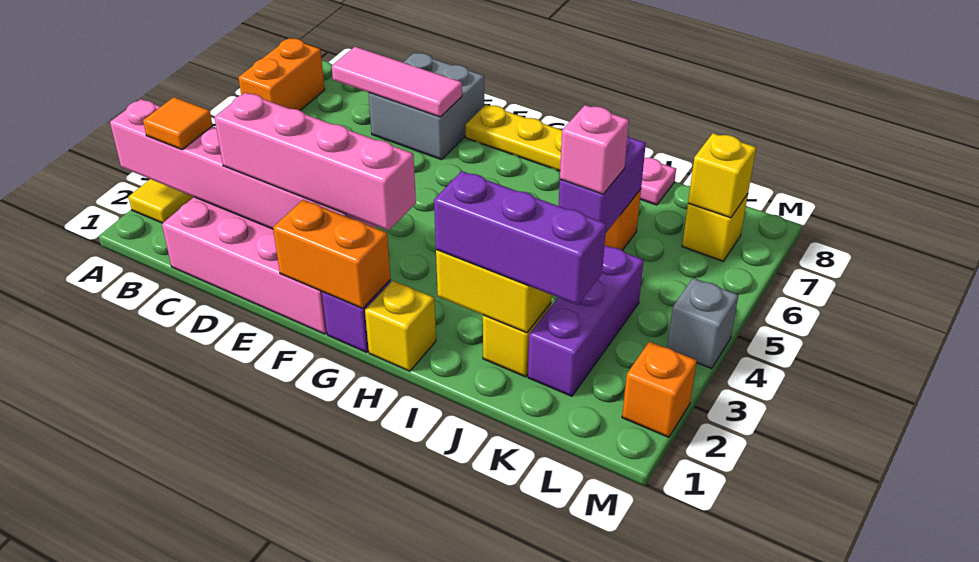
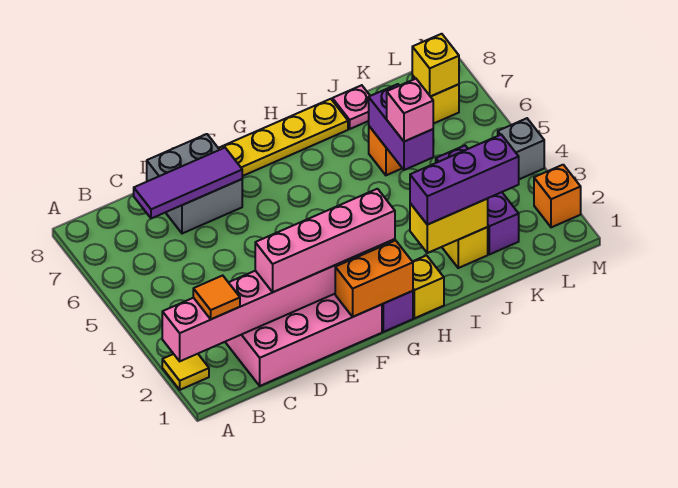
orange brick A6:A7 level 1 -> none
pink tile C7:E7 level 2 -> purple tile C7:E7 level 2

